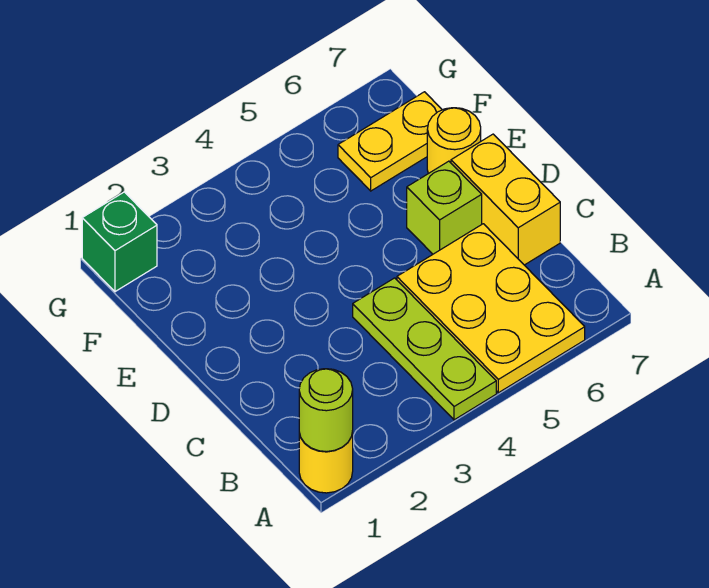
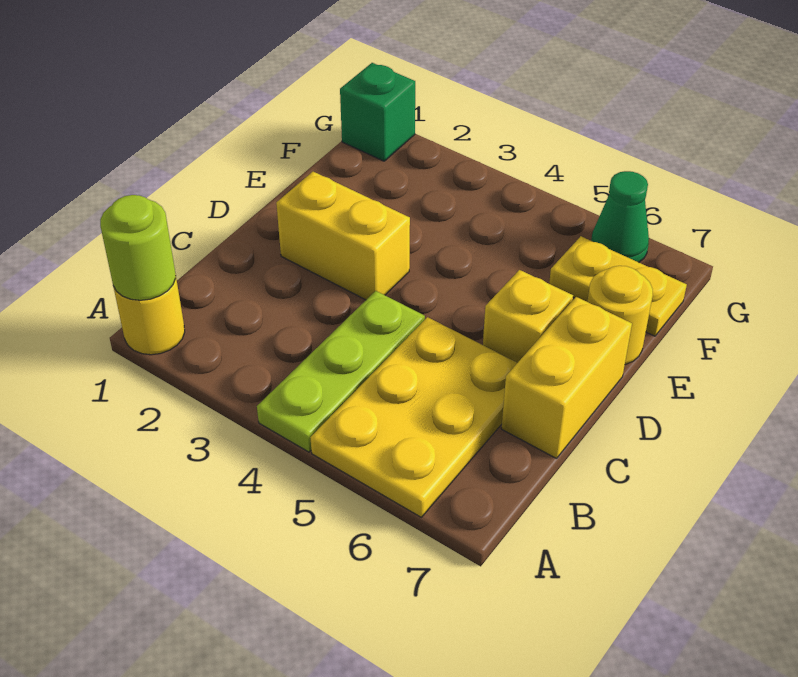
none -> yellow brick D2:D3 level 1
lime brick D6 level 1 -> yellow brick D6 level 1
none -> green cone G6 level 1

